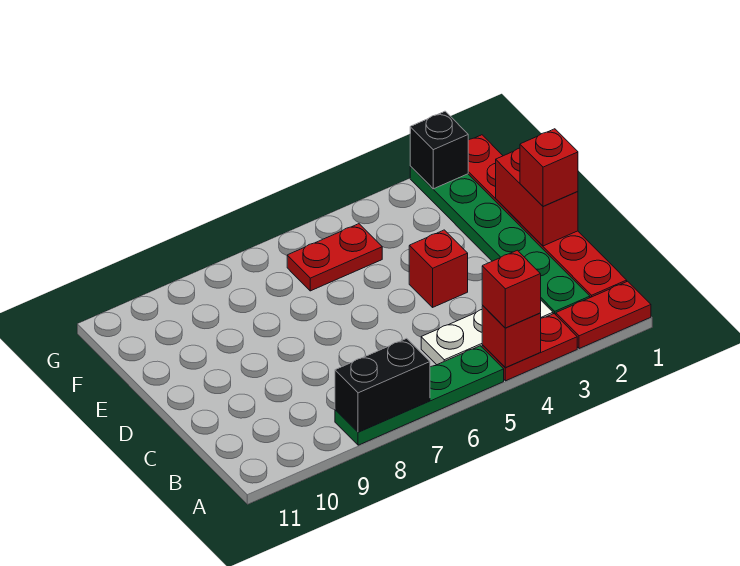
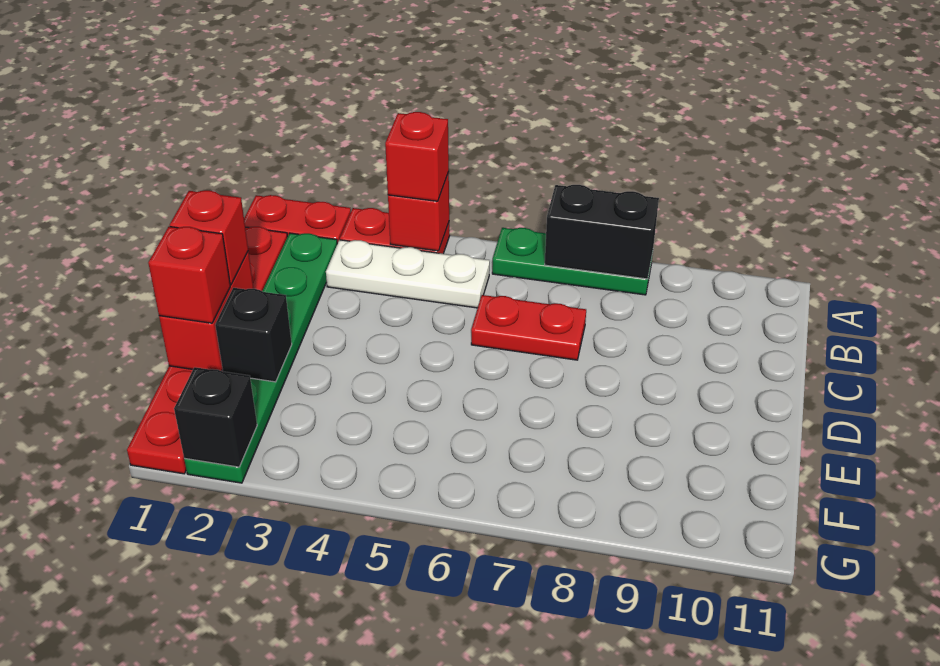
green plate A5:A8 level 1 -> green plate A6:A8 level 1
red brick D4 level 1 -> red brick E1 level 3
none -> black brick E2 level 2
red plate F5:F6 level 1 -> red plate C6:C7 level 1

